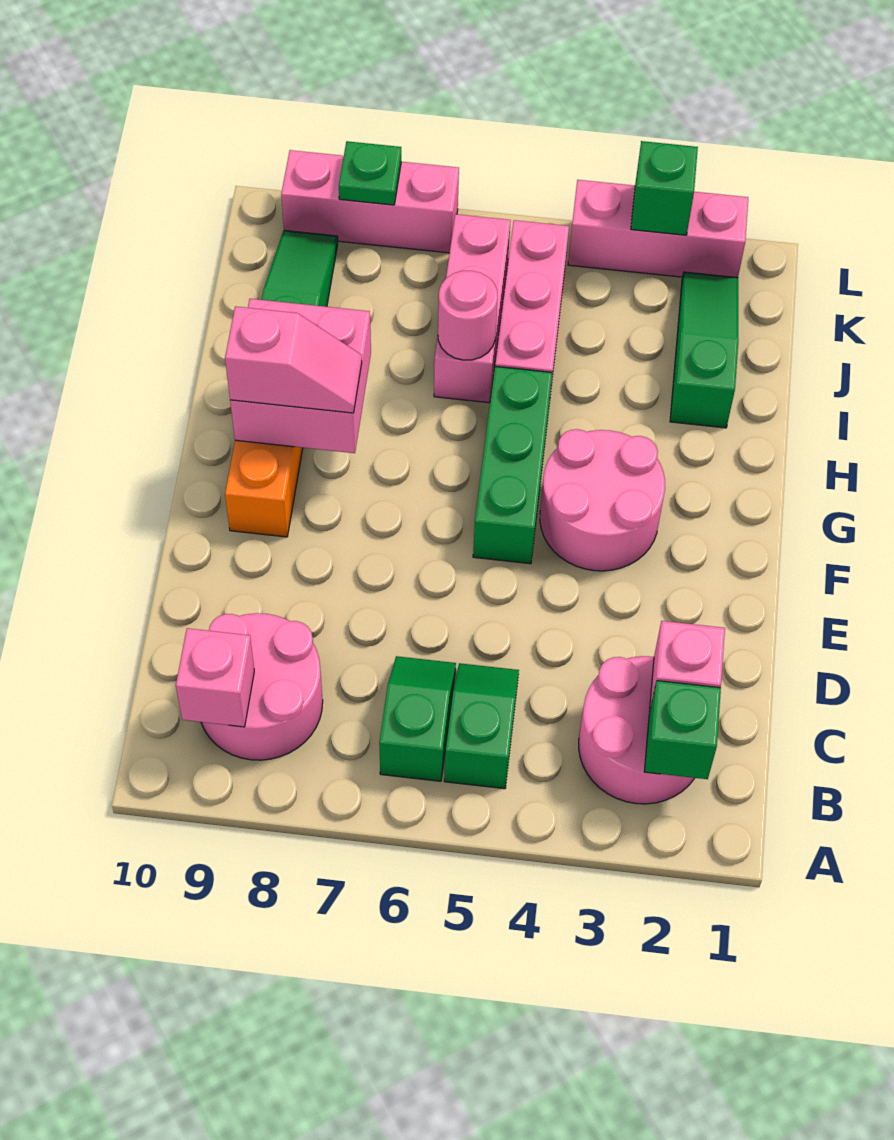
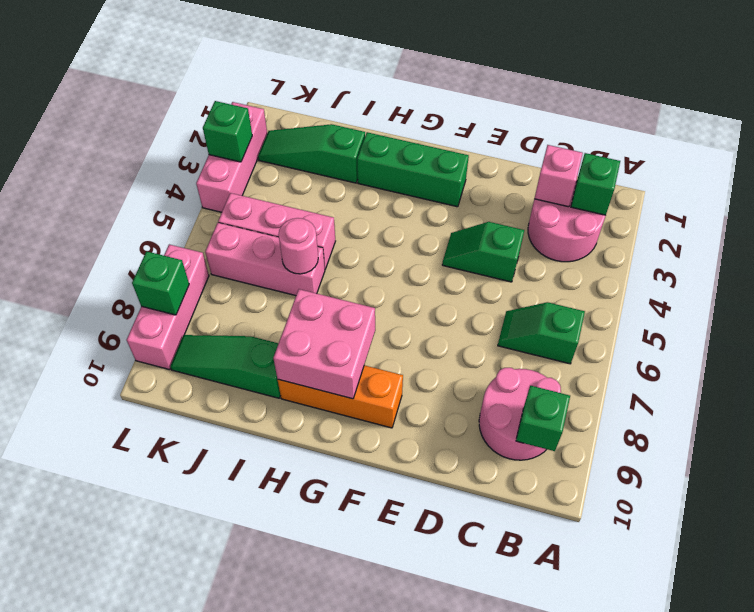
green slope B5:C5 level 1 top B -> green slope D4:E4 level 1 top D
pink brick B9 level 2 -> green brick B9 level 2
pink round brick F3:G4 level 1 -> none
green brick F5:H5 level 1 -> green brick F2:H2 level 1
pink slope G8:G9 level 3 top 9 -> none
green plate L8 level 2 -> green brick L8 level 2

